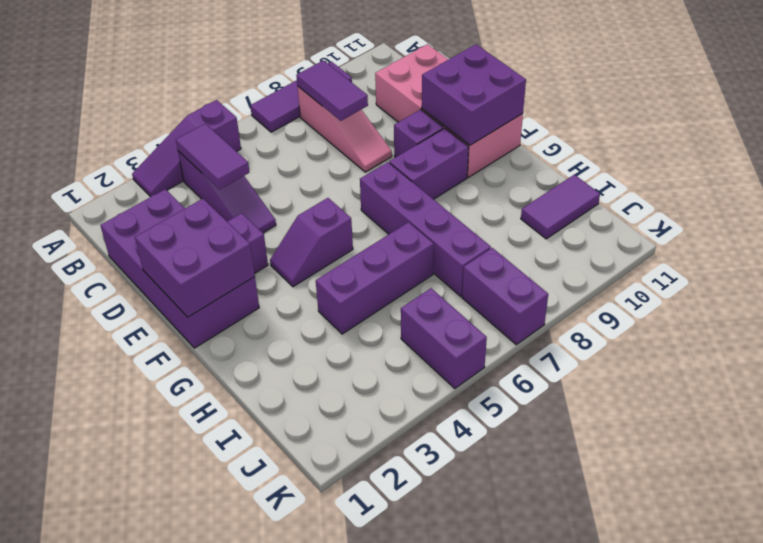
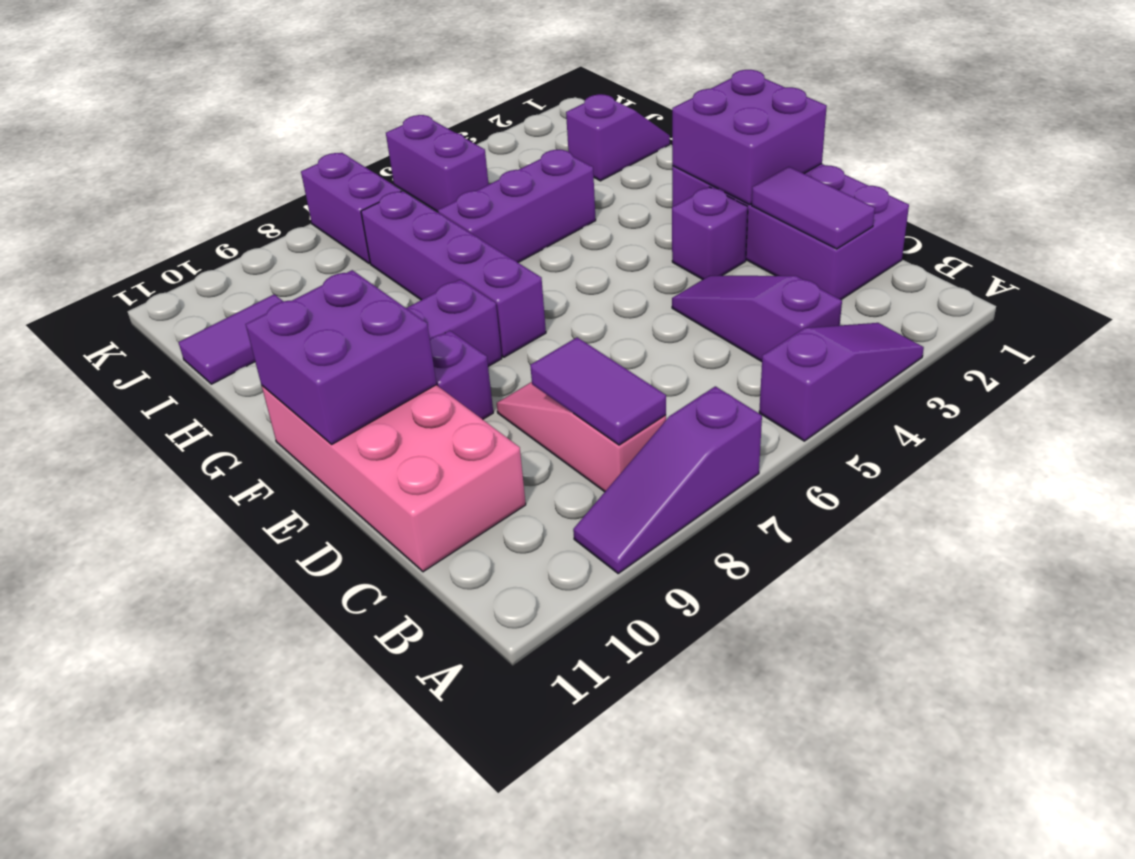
purple tile A7:A9 level 1 -> purple slope A7:A9 level 1 top 7
purple tile B4:C4 level 2 -> purple tile C2:D2 level 2
purple slope F4:F5 level 1 top 5 -> purple slope I1:I2 level 1 top 2

